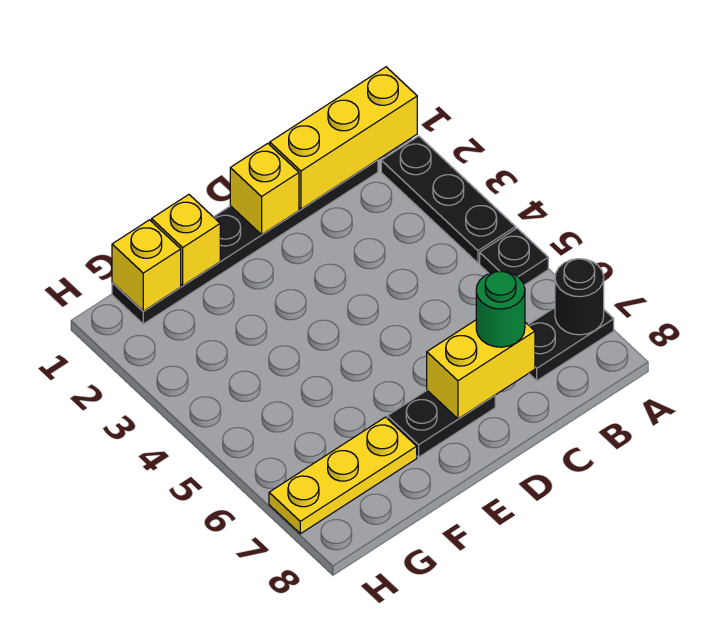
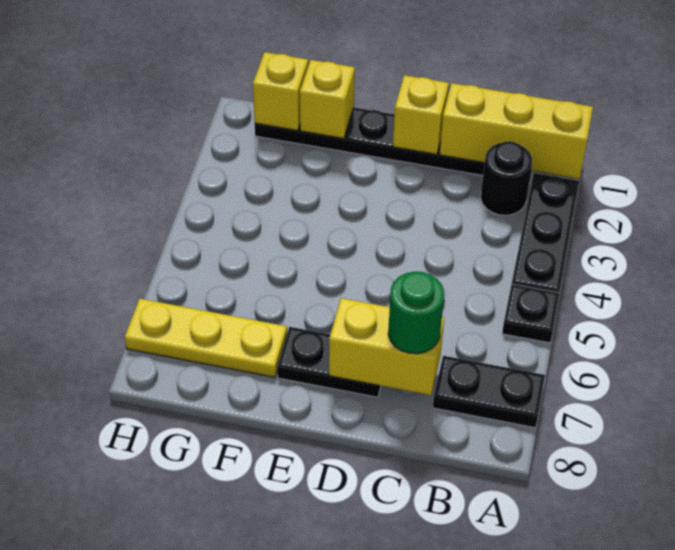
black round brick A7 level 2 -> black round brick B2 level 1

